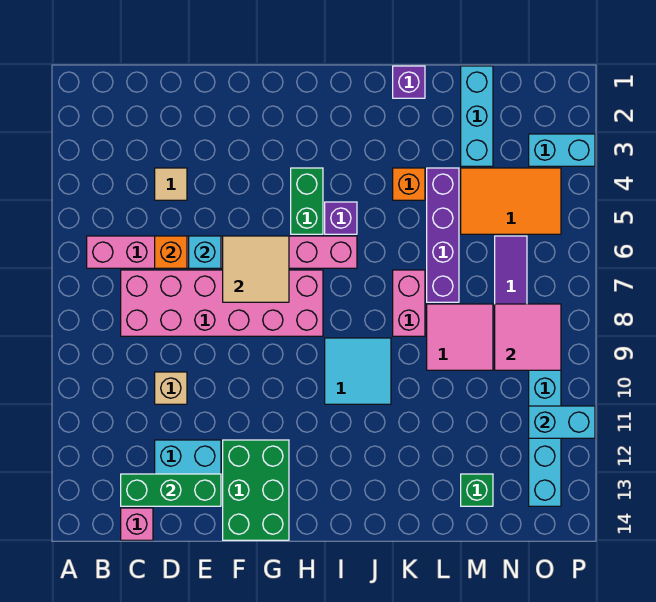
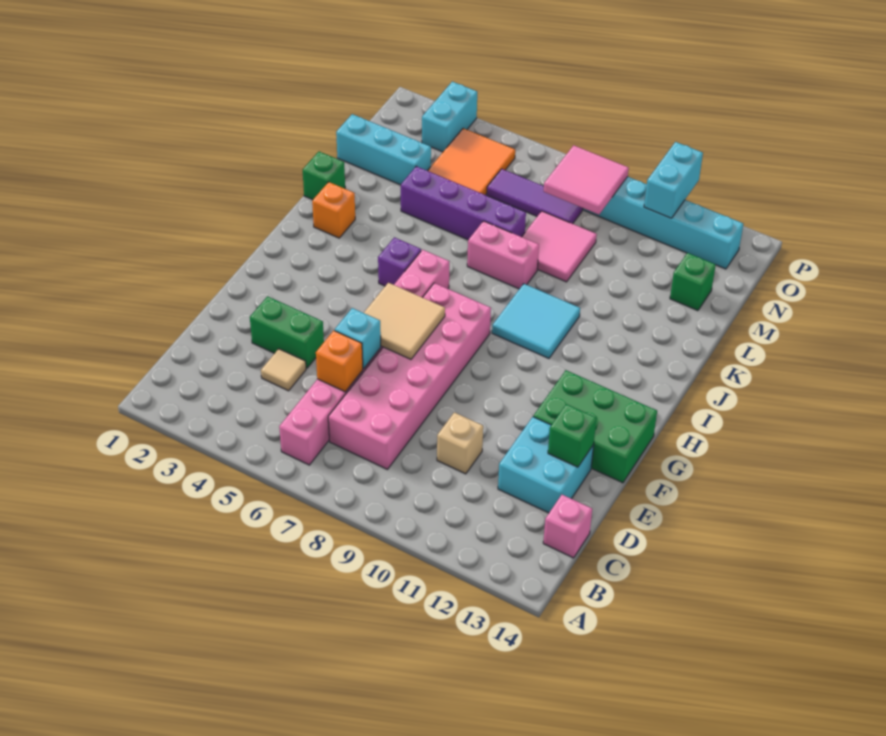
green brick C13:E13 level 2 -> green brick E13 level 2
green brick H4:H5 level 1 -> green brick E3:E4 level 1
purple brick K1 level 1 -> green brick K1 level 1
orange brick K4 level 1 -> orange brick J2 level 1

